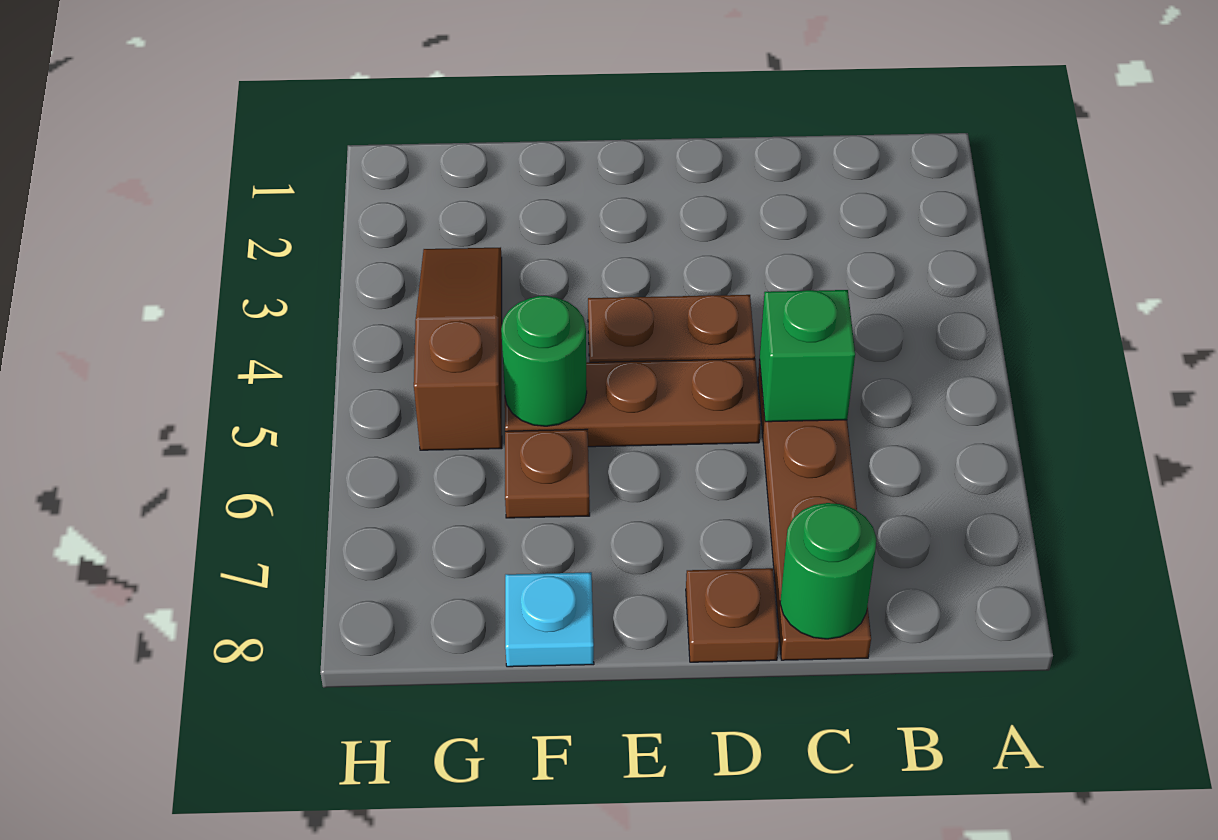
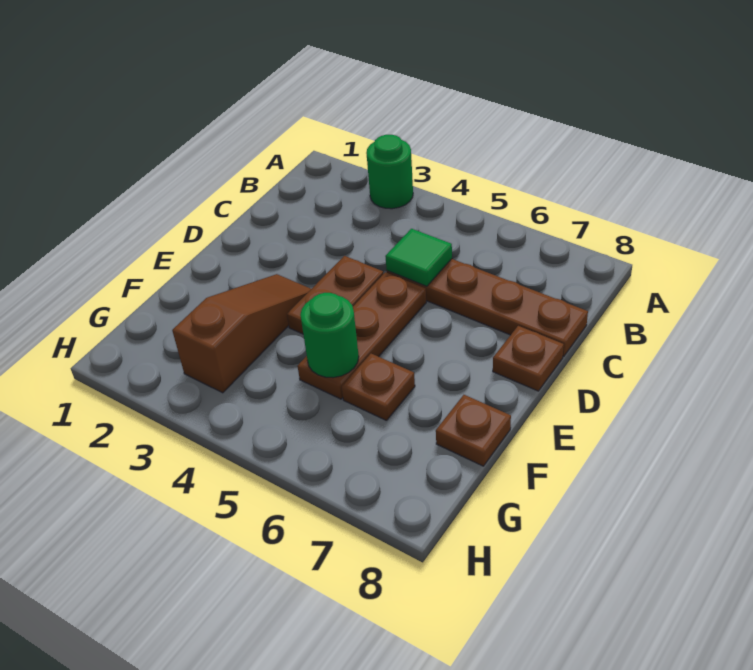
green brick C5 level 2 -> green tile C5 level 2
green round brick C8 level 2 -> green round brick A3 level 1
cyan plate F8 level 1 -> brown plate F8 level 1
brown slope G3:G5 level 1 top 5 -> brown slope E3:G3 level 1 top G

